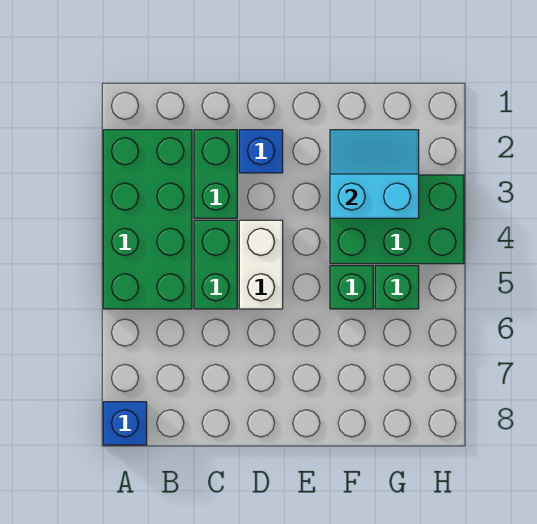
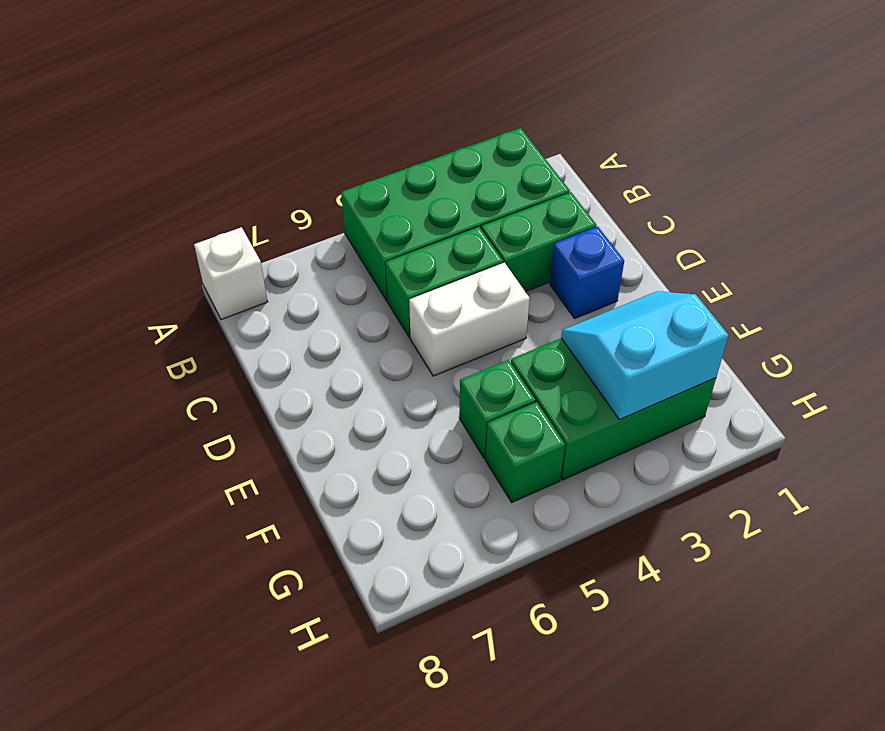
blue brick A8 level 1 -> white brick A8 level 1
cyan slope F2:G3 level 2 top 3 -> cyan slope F2:G3 level 2 top G
green brick F3:H4 level 1 -> green brick F2:G4 level 1

